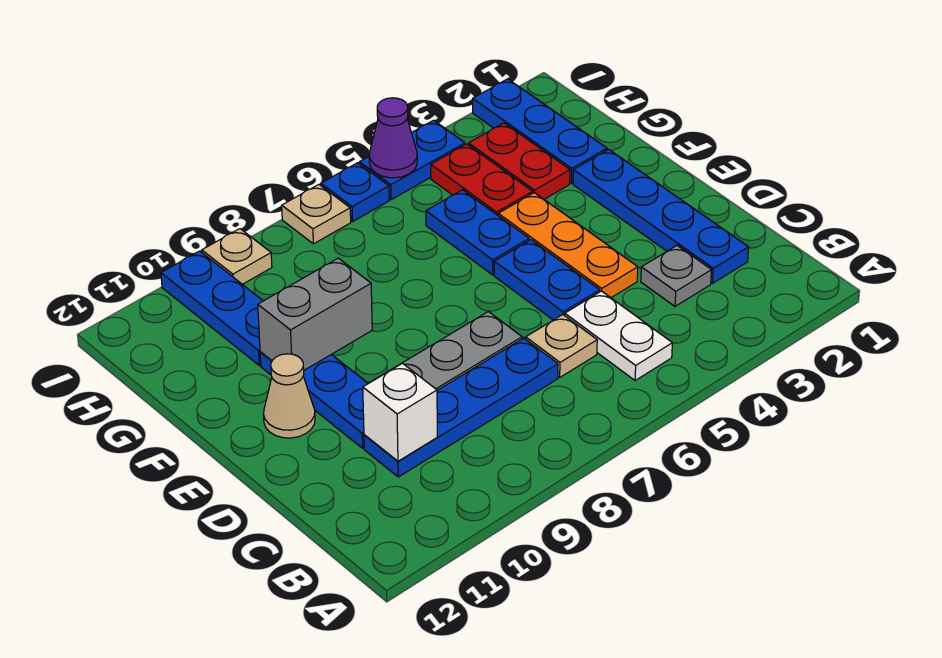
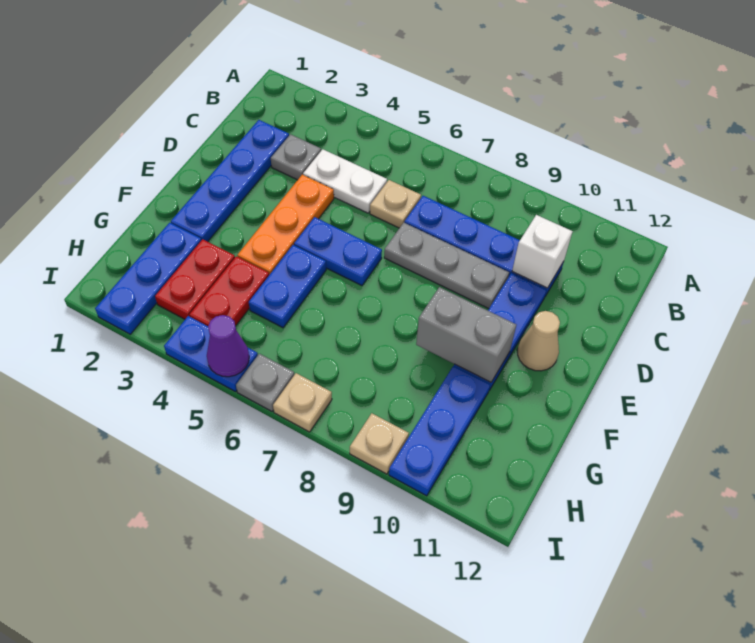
white plate B5:C5 level 1 -> white plate C4:C5 level 1
blue plate D5:E5 level 1 -> blue plate E5:E6 level 1
blue plate I6 level 1 -> grey plate I6 level 1

